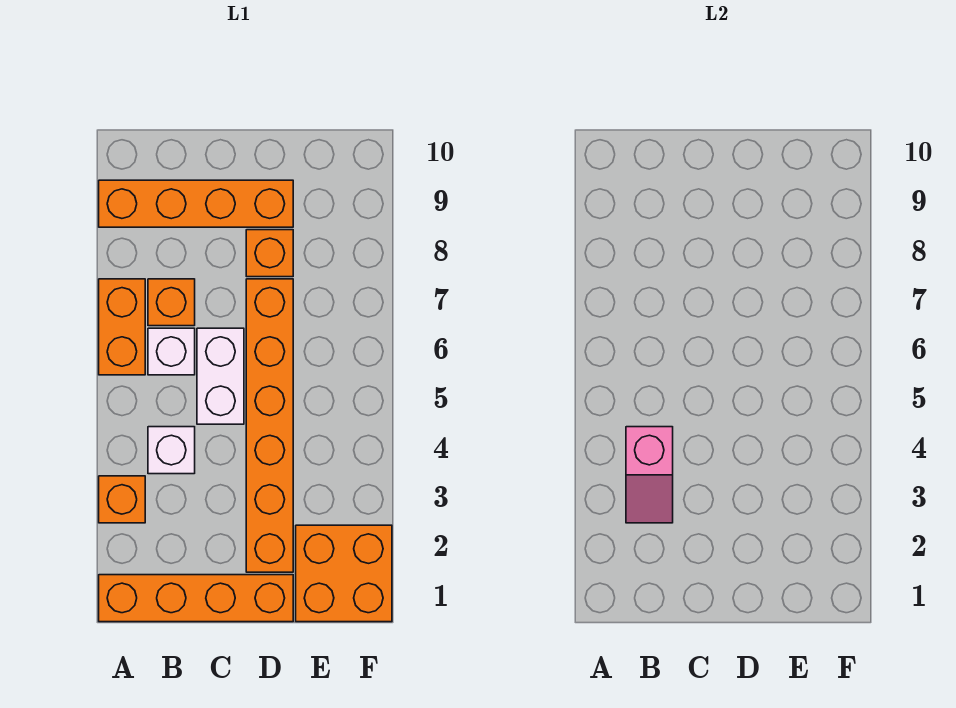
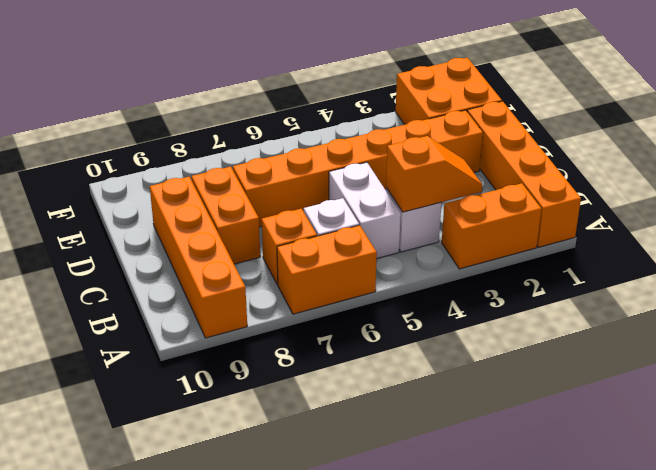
orange brick A3 level 1 -> orange brick A2:A3 level 1
pink slope B3:B4 level 2 top 4 -> orange slope B3:B4 level 2 top 4
white brick C5:C6 level 1 -> white brick B5:C5 level 1
orange brick D8 level 1 -> orange brick C8:D8 level 1

